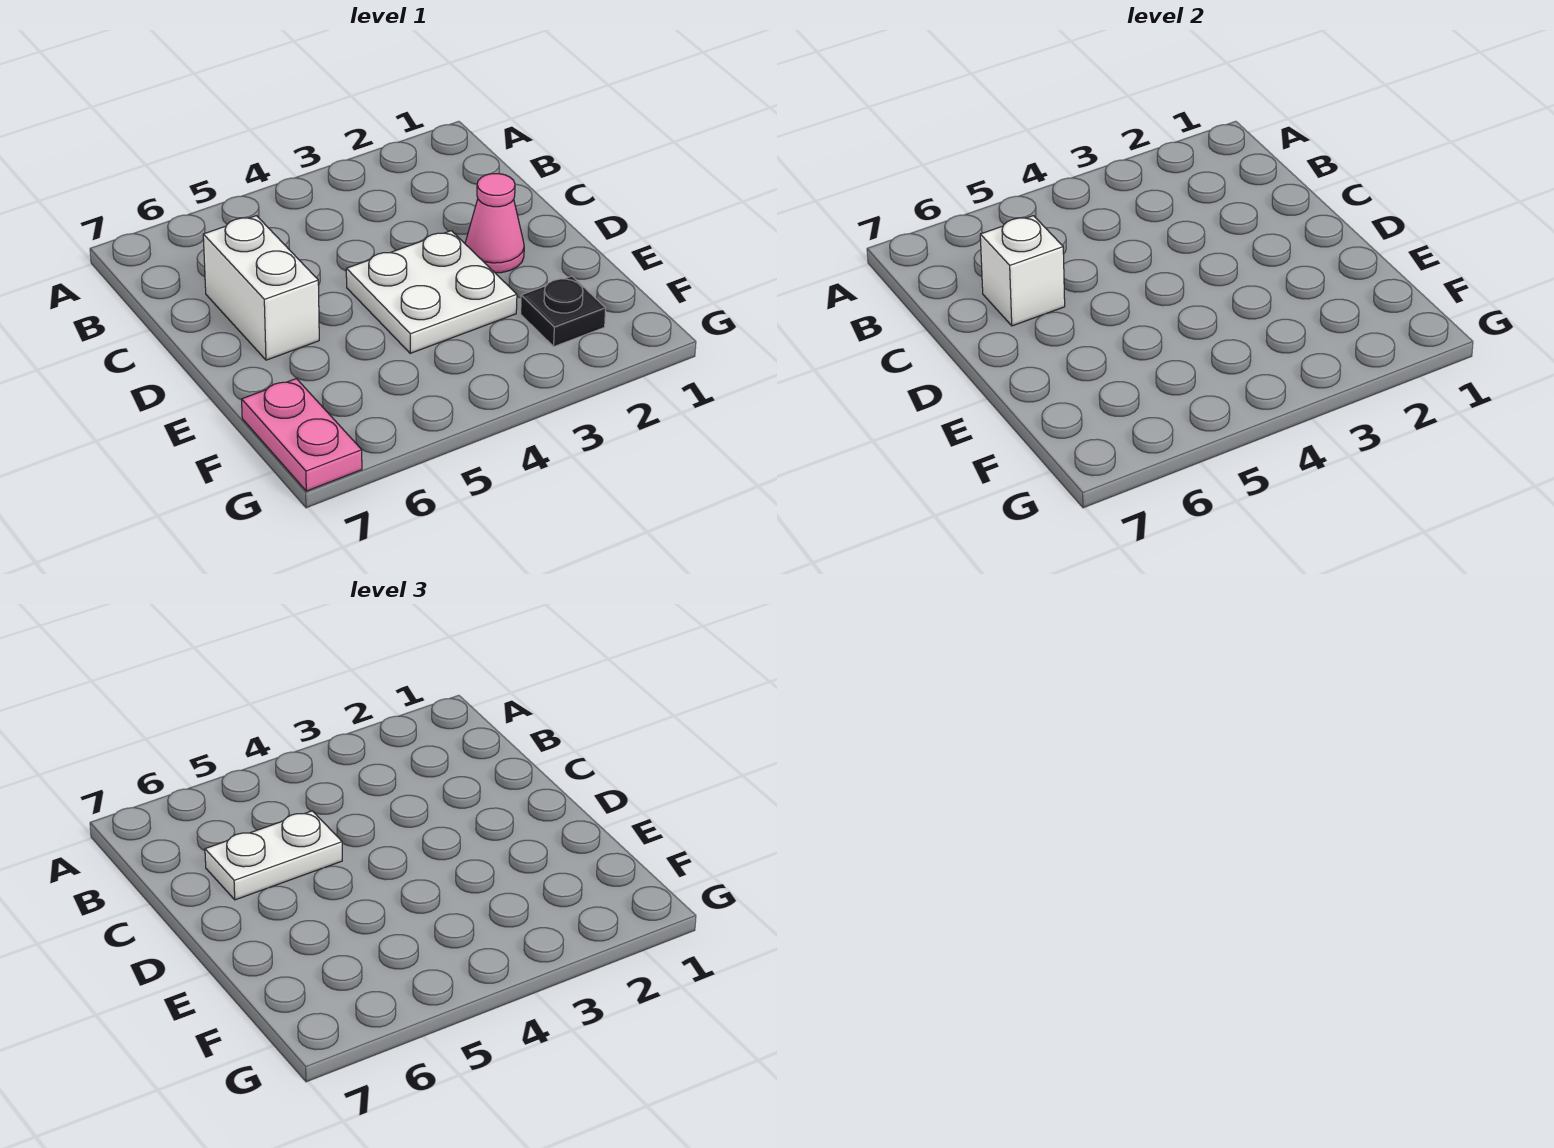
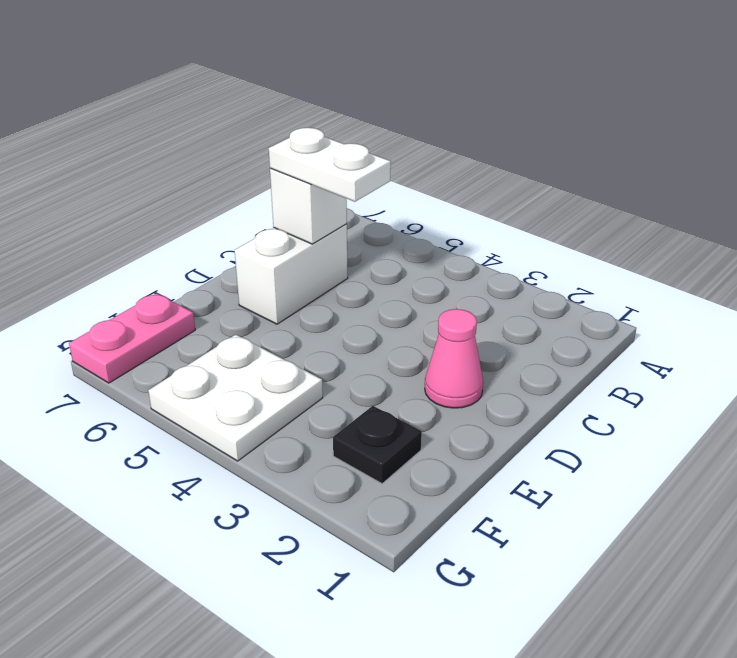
white plate D3:E4 level 1 -> white plate F4:G5 level 1

